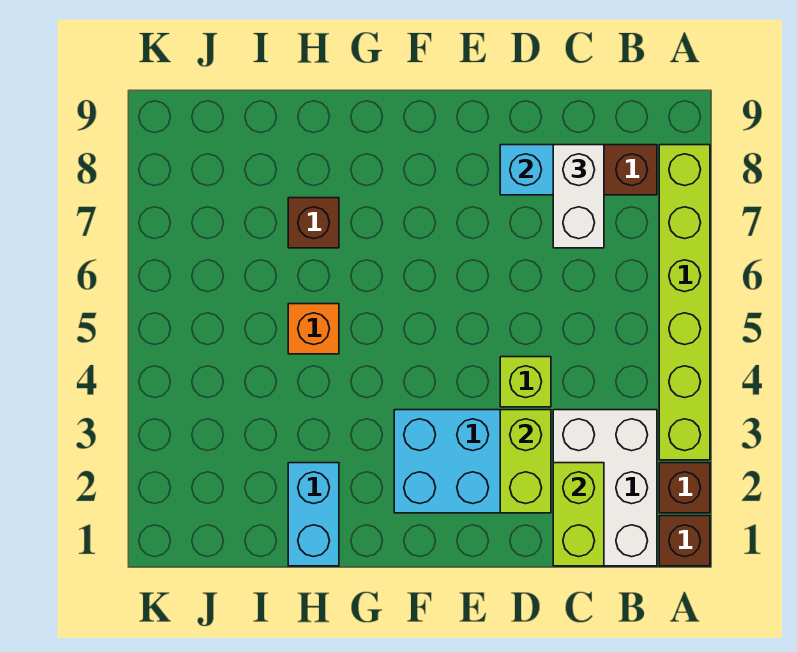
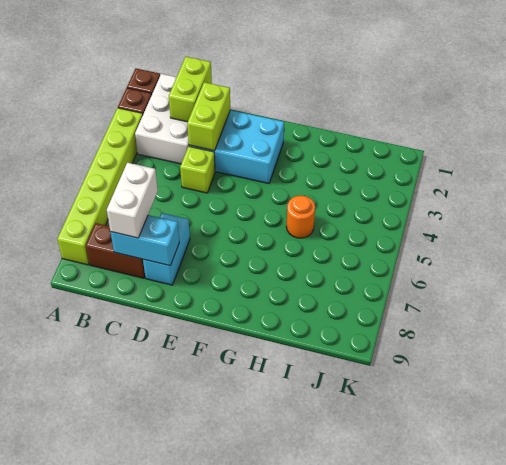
cyan brick H1:H2 level 1 -> cyan brick D7:D8 level 1
orange brick H5 level 1 -> orange round brick H5 level 1
brown brick H7 level 1 -> none

